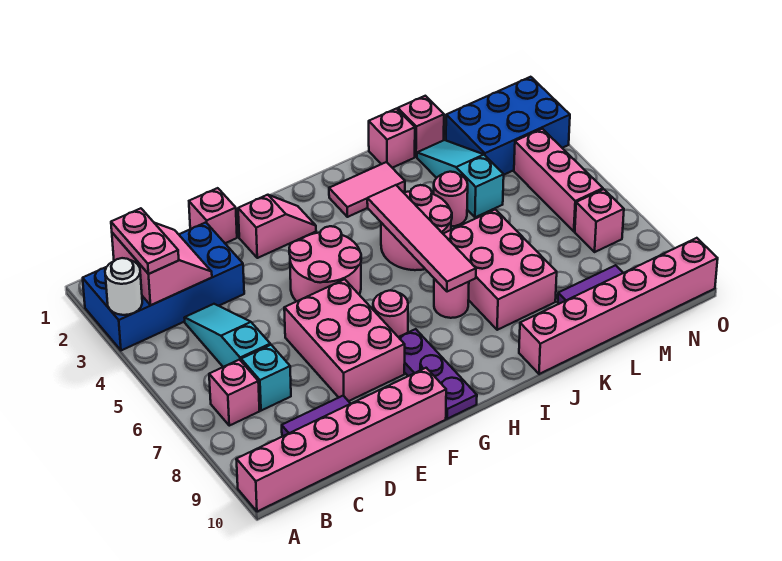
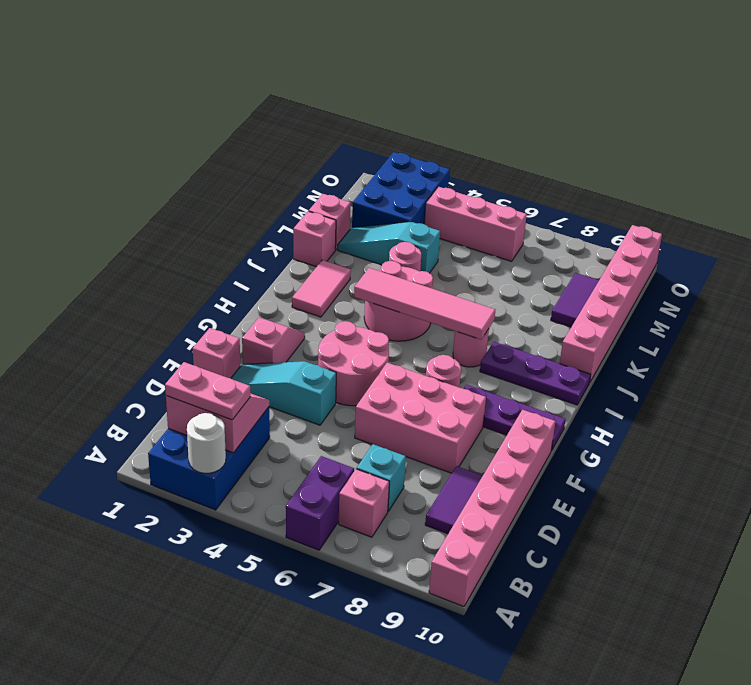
blue brick A2:D3 level 1 -> blue brick A2:C3 level 1
none -> purple brick A6:B6 level 1
cyan slope C4:C6 level 1 top 6 -> cyan slope E2:E4 level 1 top 4
none -> purple plate I8:I10 level 1
pink brick J6:K8 level 1 -> none
pink brick N7 level 1 -> none

